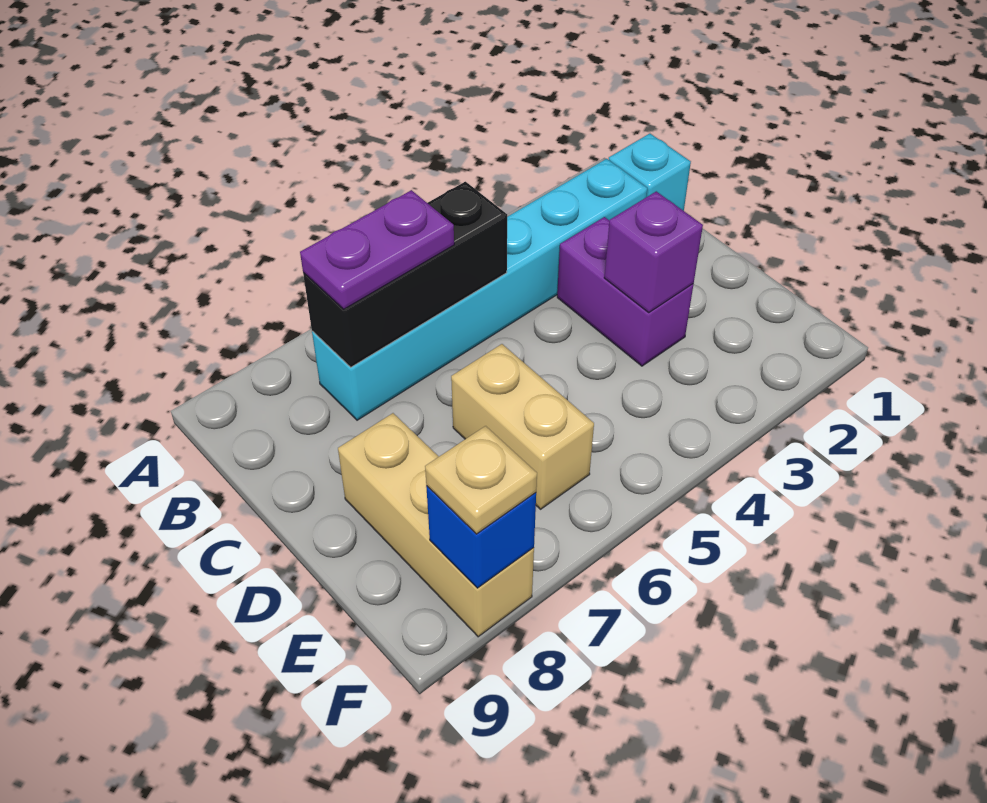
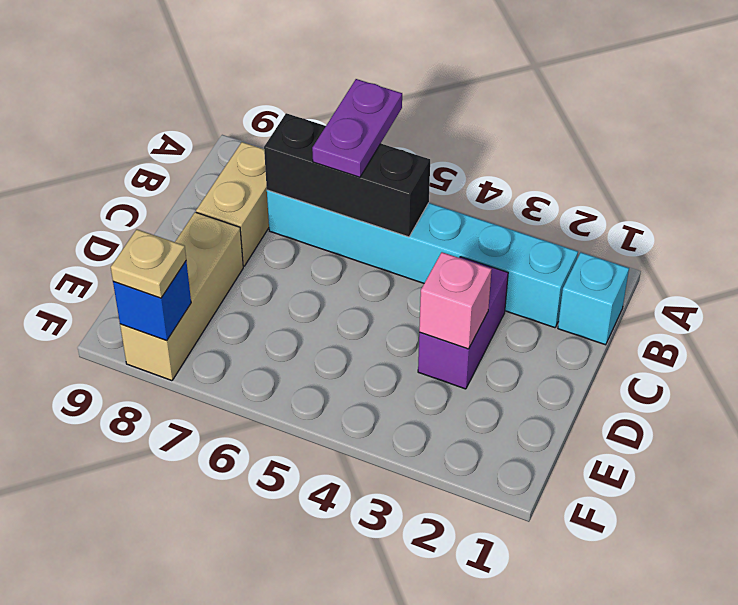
purple plate B6:B7 level 3 -> purple plate A6:B6 level 3
purple brick D3 level 2 -> pink brick D3 level 2
tan brick D6:E6 level 1 -> tan brick B8:C8 level 1

